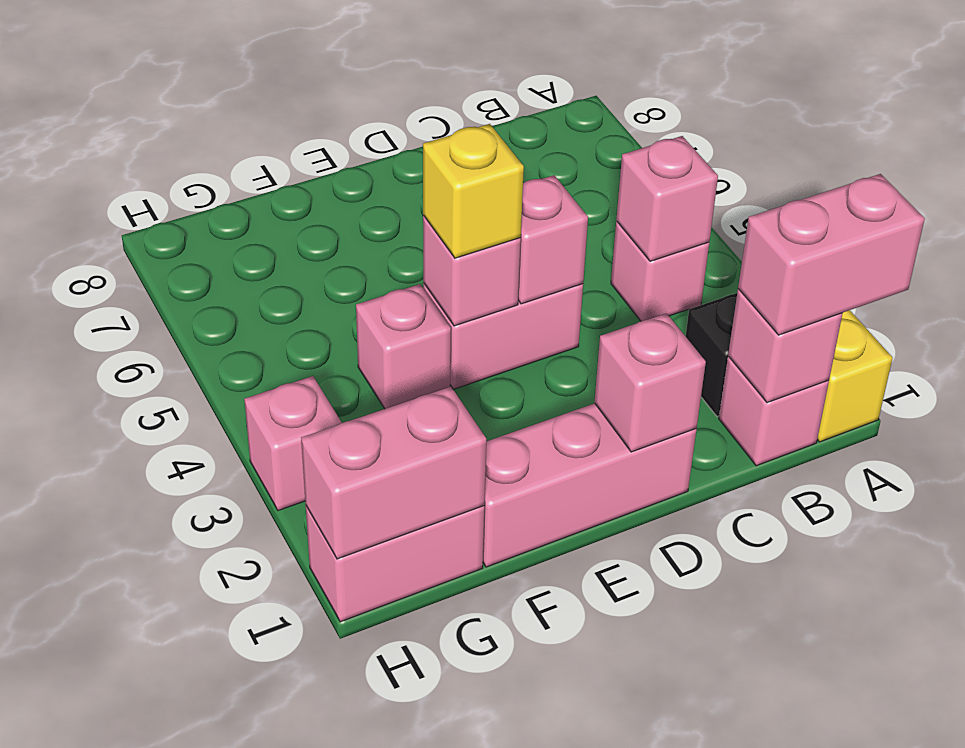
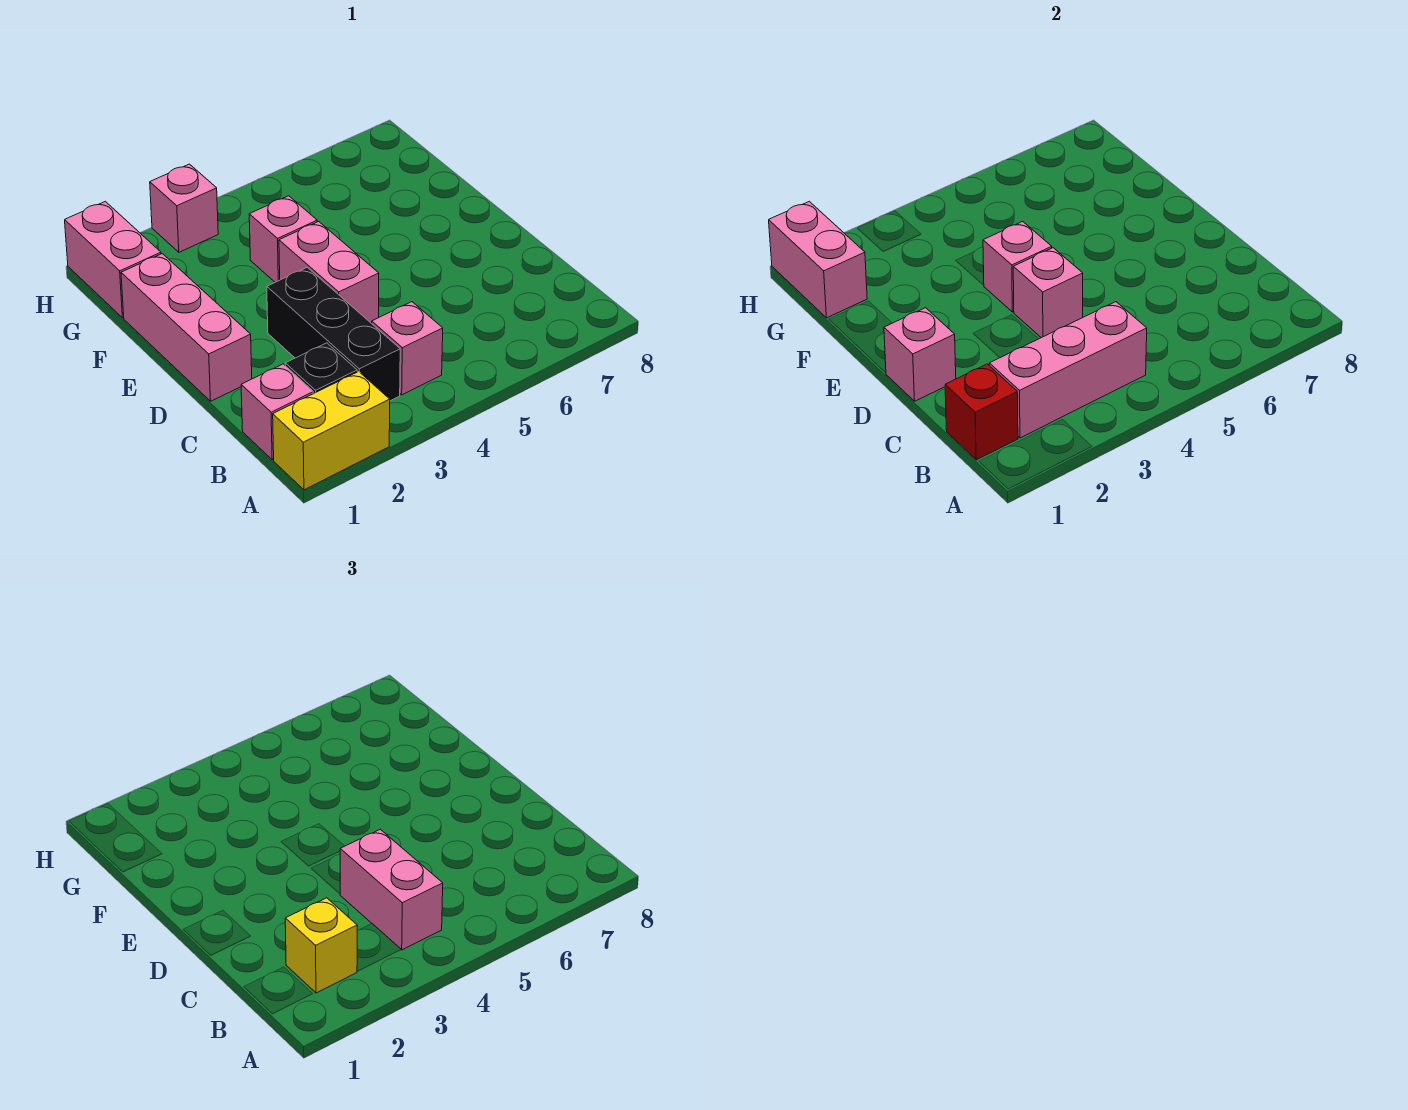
pink brick A1:B1 level 3 -> pink brick B4:C4 level 3
pink brick B1 level 2 -> red brick B1 level 2
none -> black brick B3:D3 level 1
pink brick B4 level 2 -> pink brick B2:B4 level 2
yellow brick E4 level 3 -> yellow brick B2 level 3

